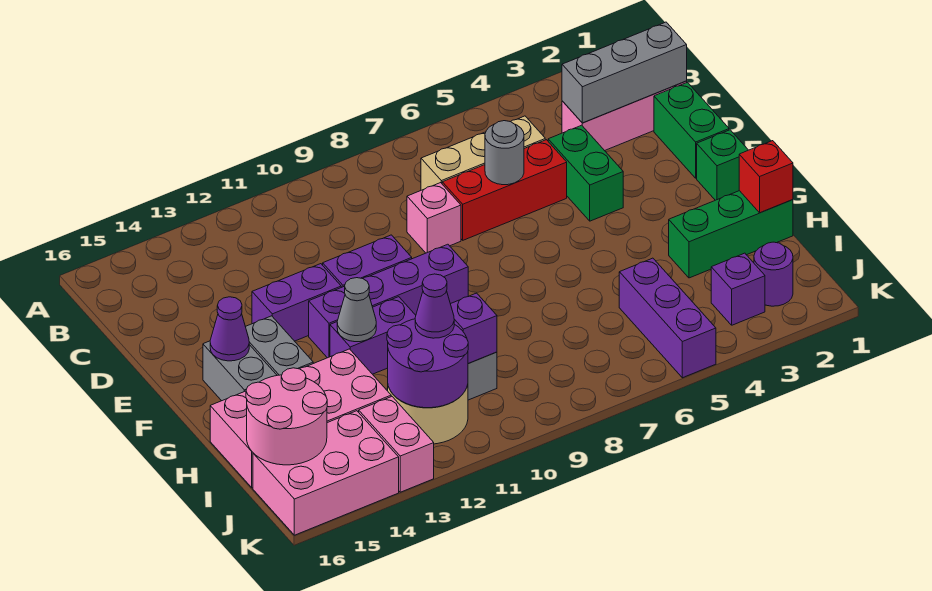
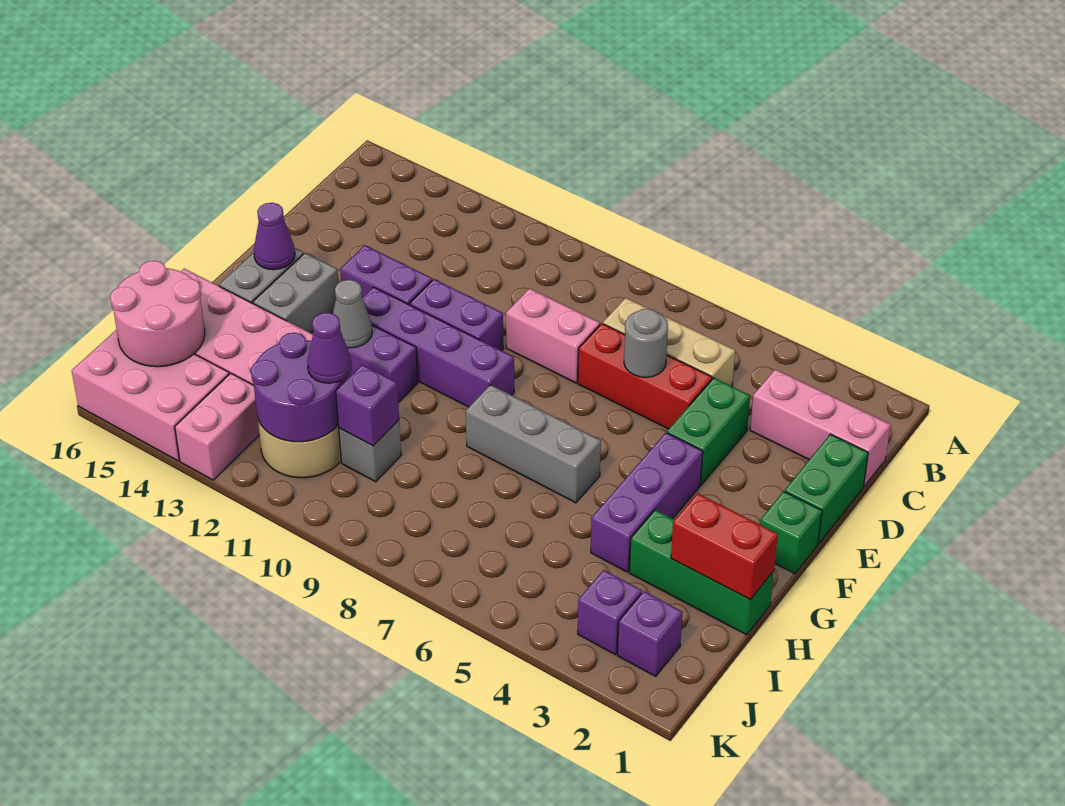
grey brick C1:C3 level 2 -> grey brick G6:G8 level 1
pink brick D8 level 1 -> pink brick D8:D9 level 1
red brick H1 level 2 -> red brick H1:H2 level 2
purple brick I5:K5 level 1 -> purple brick F4:H4 level 1
purple round brick J2 level 1 -> purple brick J2 level 1

